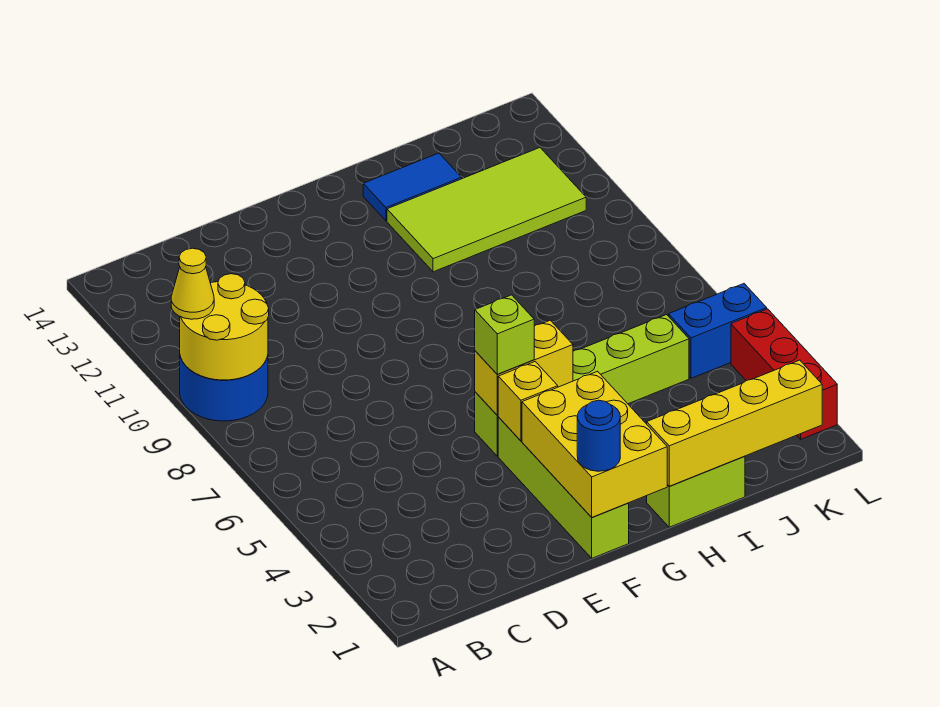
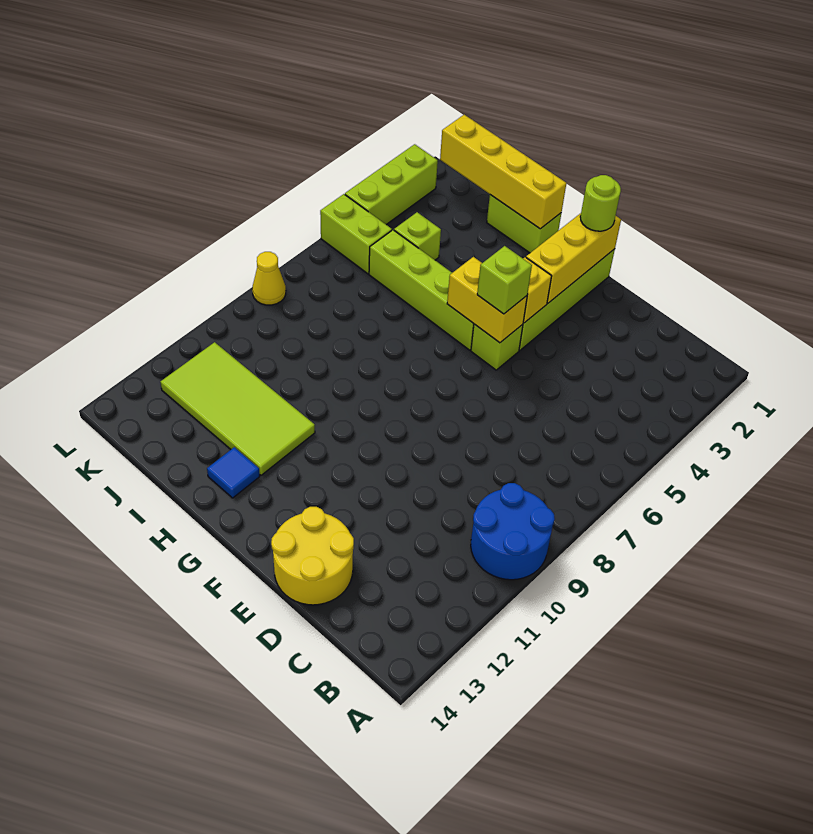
yellow round brick A9:B10 level 2 -> yellow round brick D13:E14 level 1
yellow cone A10 level 3 -> yellow cone L8 level 1
yellow brick F1:G3 level 2 -> yellow brick F1:F3 level 2
blue round brick F1 level 3 -> lime round brick F1 level 3
blue tile H13:I13 level 1 -> blue tile H13 level 1
none -> lime brick J4 level 1
blue brick K5:L5 level 1 -> lime brick K5:L5 level 1
red brick L2:L4 level 1 -> lime brick L2:L4 level 1

